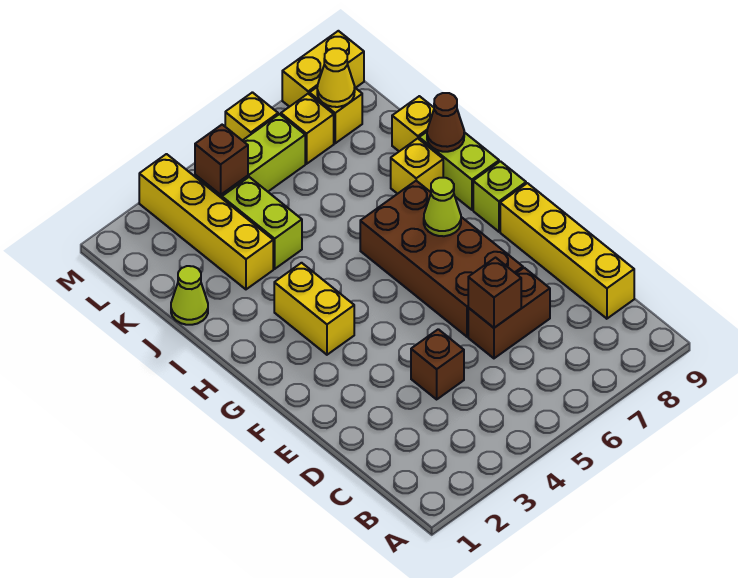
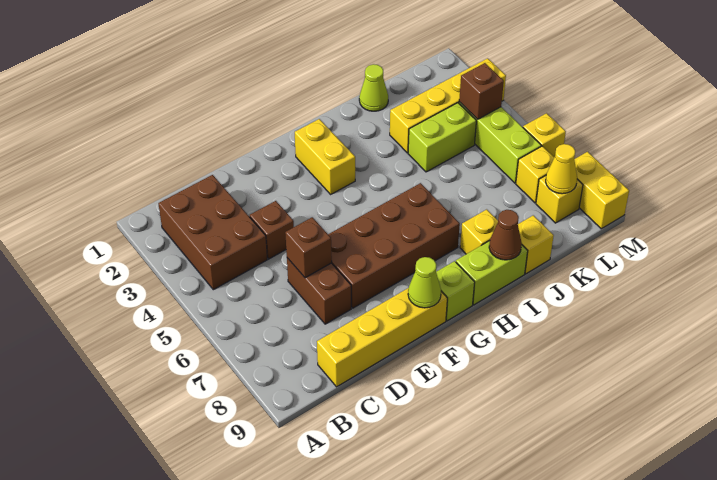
none -> brown brick B2:C4 level 1
yellow brick G3:H3 level 1 -> yellow brick G2:G3 level 1
lime cone G7 level 2 -> lime cone F9 level 2

